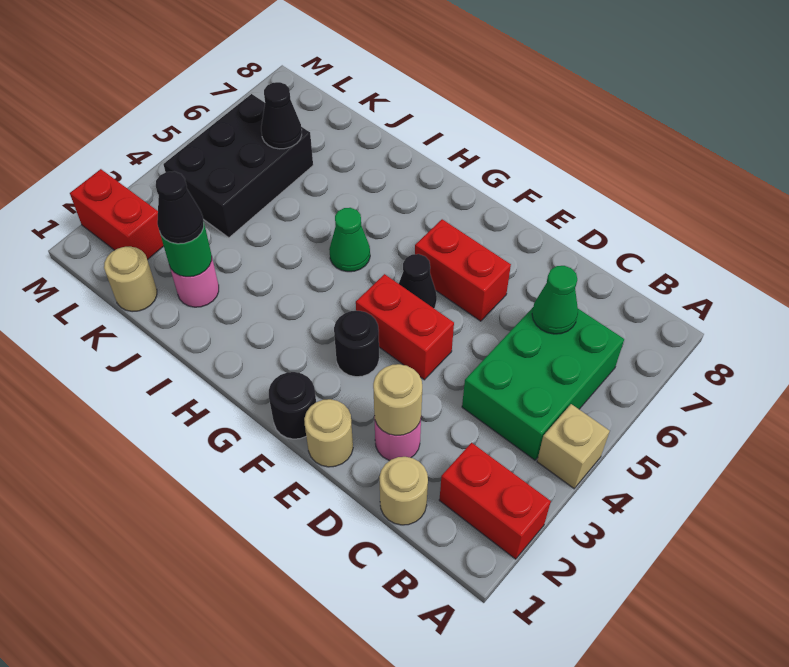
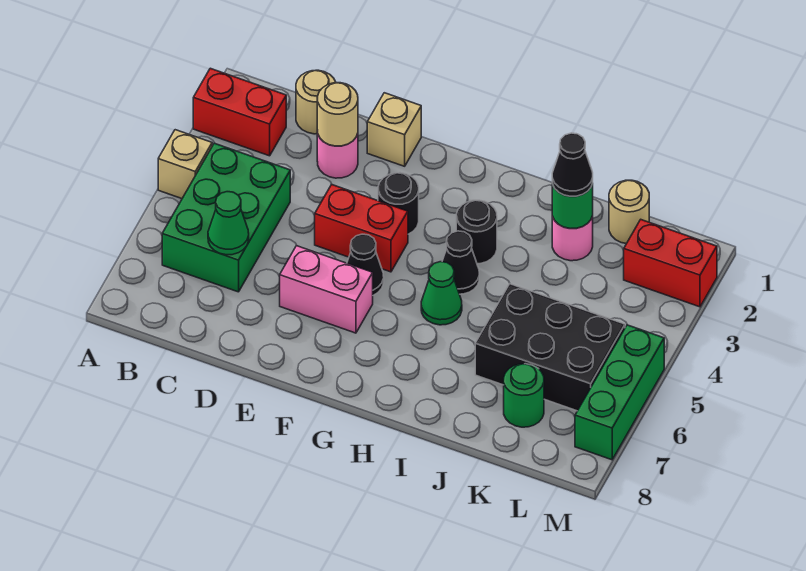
tan round brick E1 level 1 -> tan brick E1 level 1
red brick E6:F6 level 1 -> pink brick E6:F6 level 1
black round brick F1 level 1 -> black round brick H3 level 1
black brick K4:L6 level 1 -> black brick J5:L6 level 1
black cone K6 level 2 -> black cone H4 level 1
none -> green round brick K7 level 1
none -> green brick M5:M7 level 1

